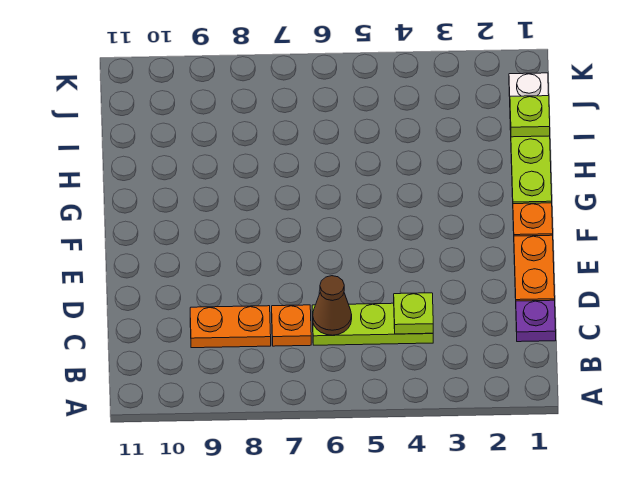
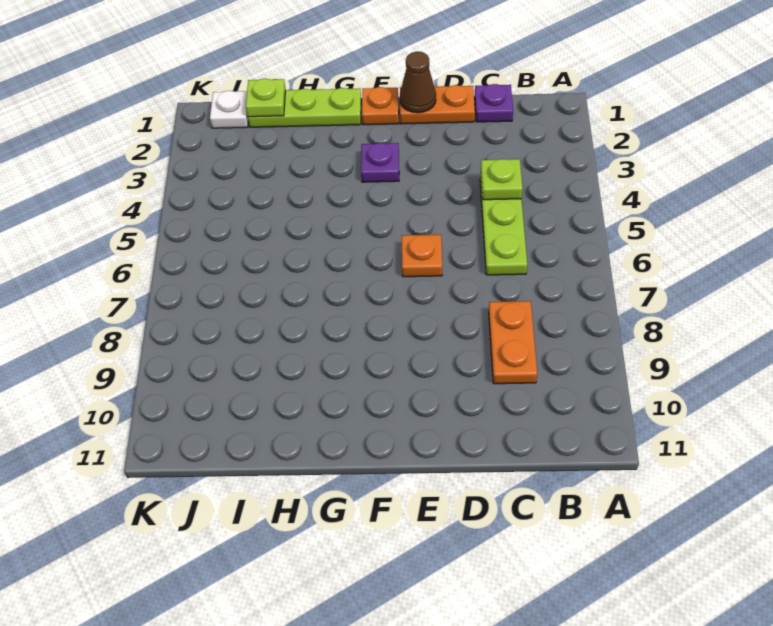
brown cone C6 level 2 -> brown cone E1 level 2
orange plate C7 level 1 -> orange plate E6 level 1
none -> purple plate F3 level 1

